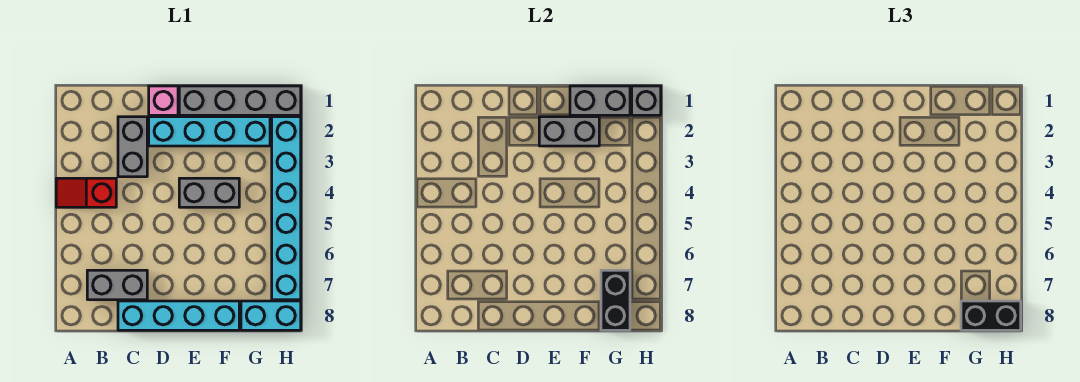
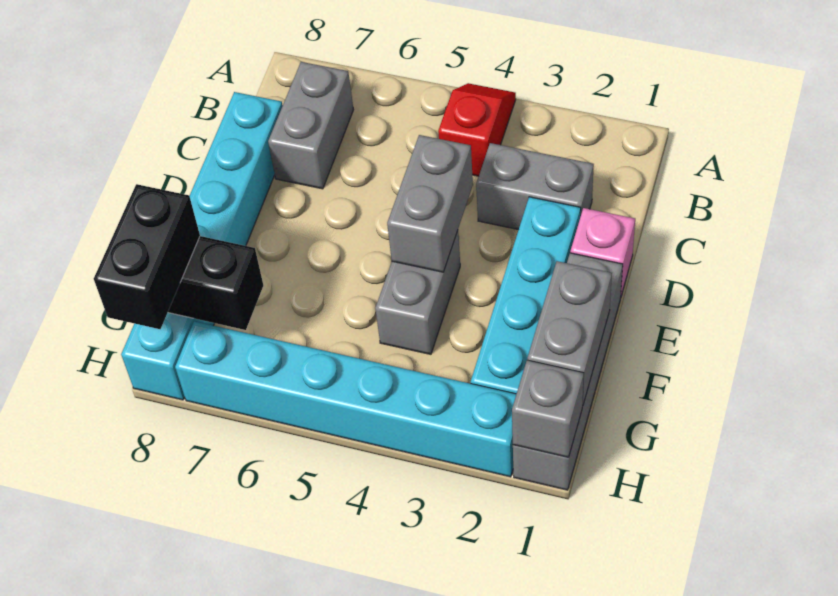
grey brick E2:F2 level 2 -> grey brick D4:E4 level 2

